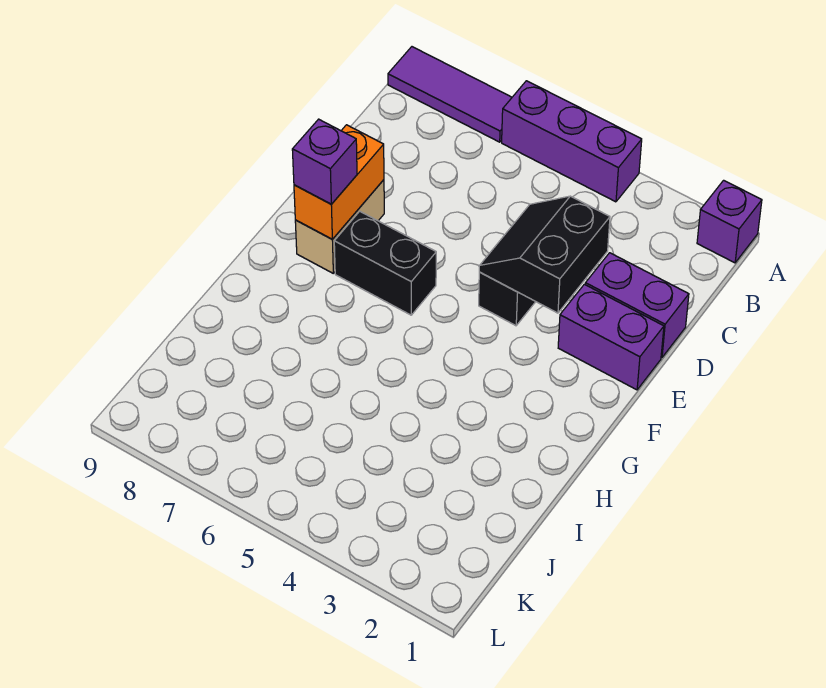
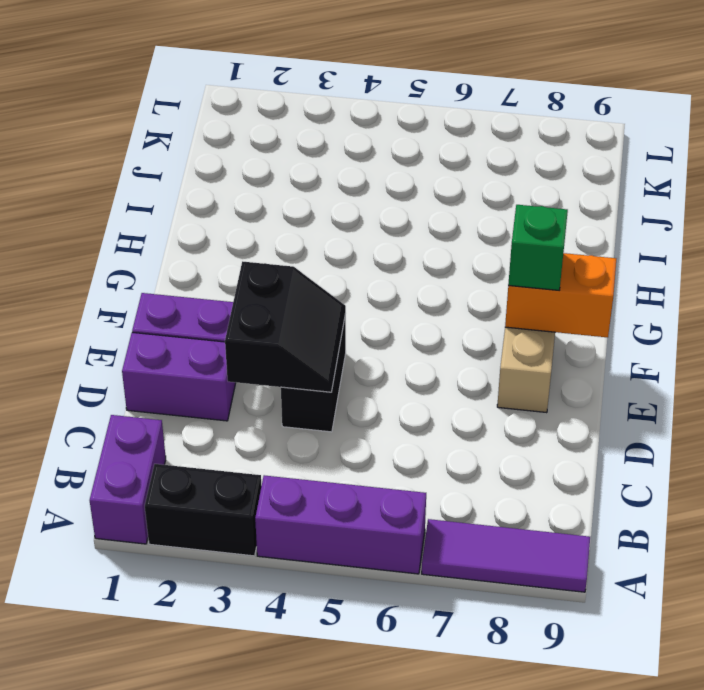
purple brick A1 level 1 -> purple brick A1:B1 level 1
orange brick E8:F8 level 2 -> orange brick F8:F9 level 2
black brick F6:F7 level 1 -> black brick A2:A3 level 1
purple brick F8 level 3 -> green brick F8 level 3

